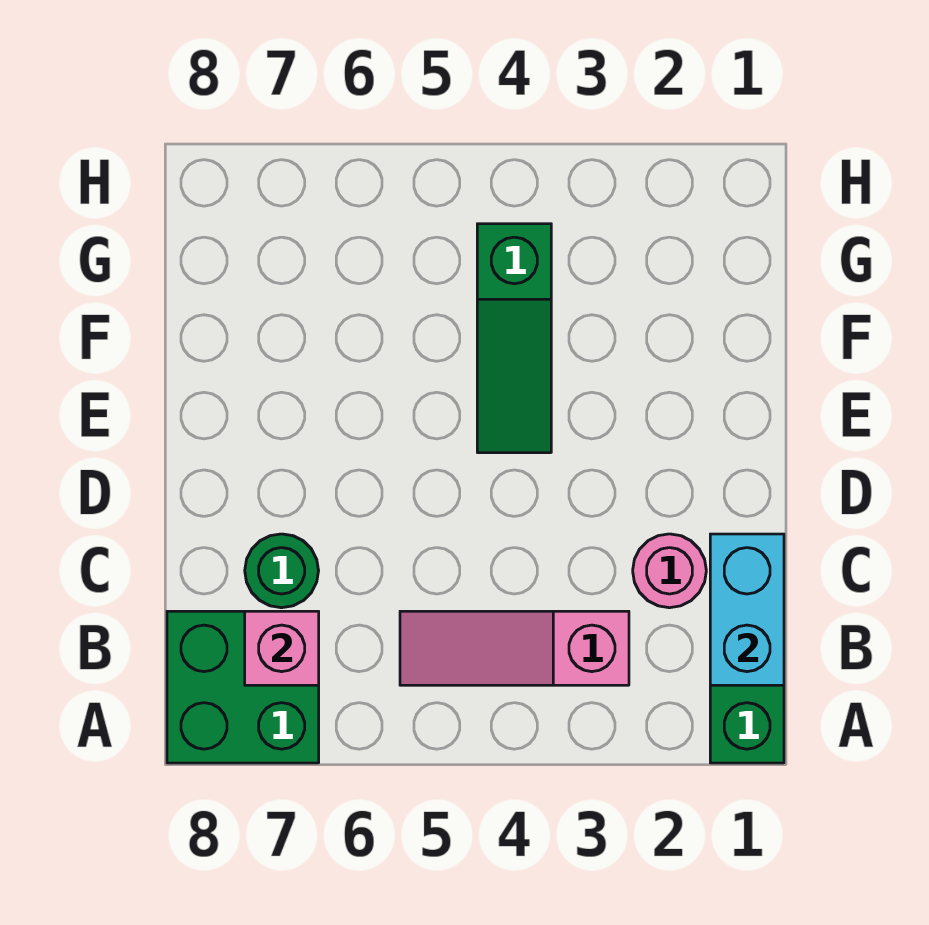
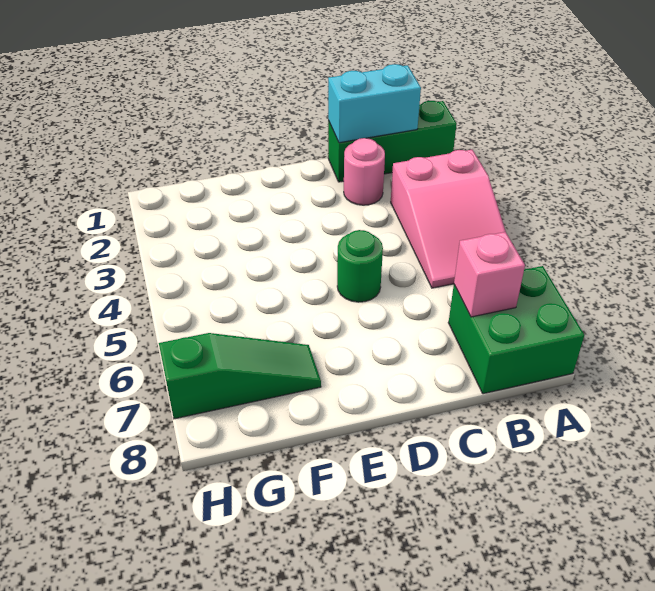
pink slope B3:B5 level 1 top 3 -> pink slope A3:B5 level 1 top 3
green round brick C7 level 1 -> green round brick D5 level 1
green slope E4:G4 level 1 top G -> green slope F7:H7 level 1 top H

